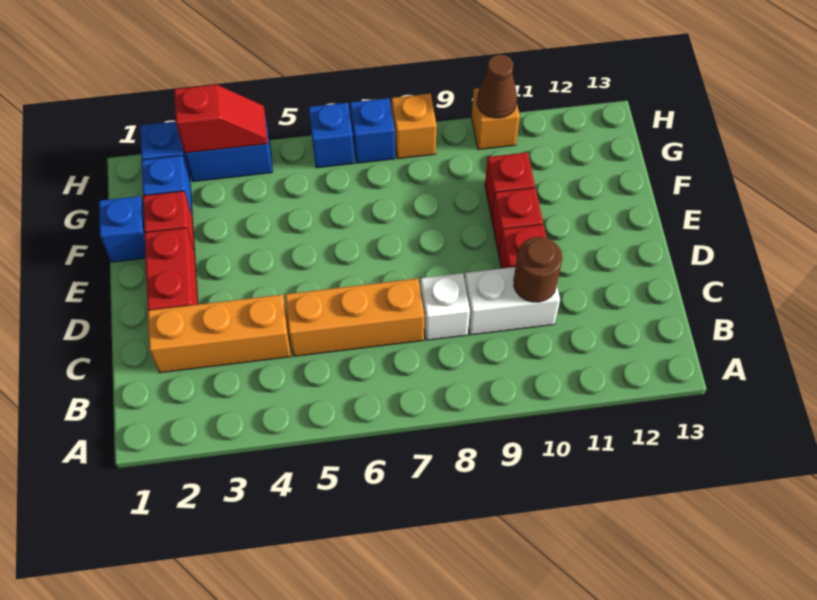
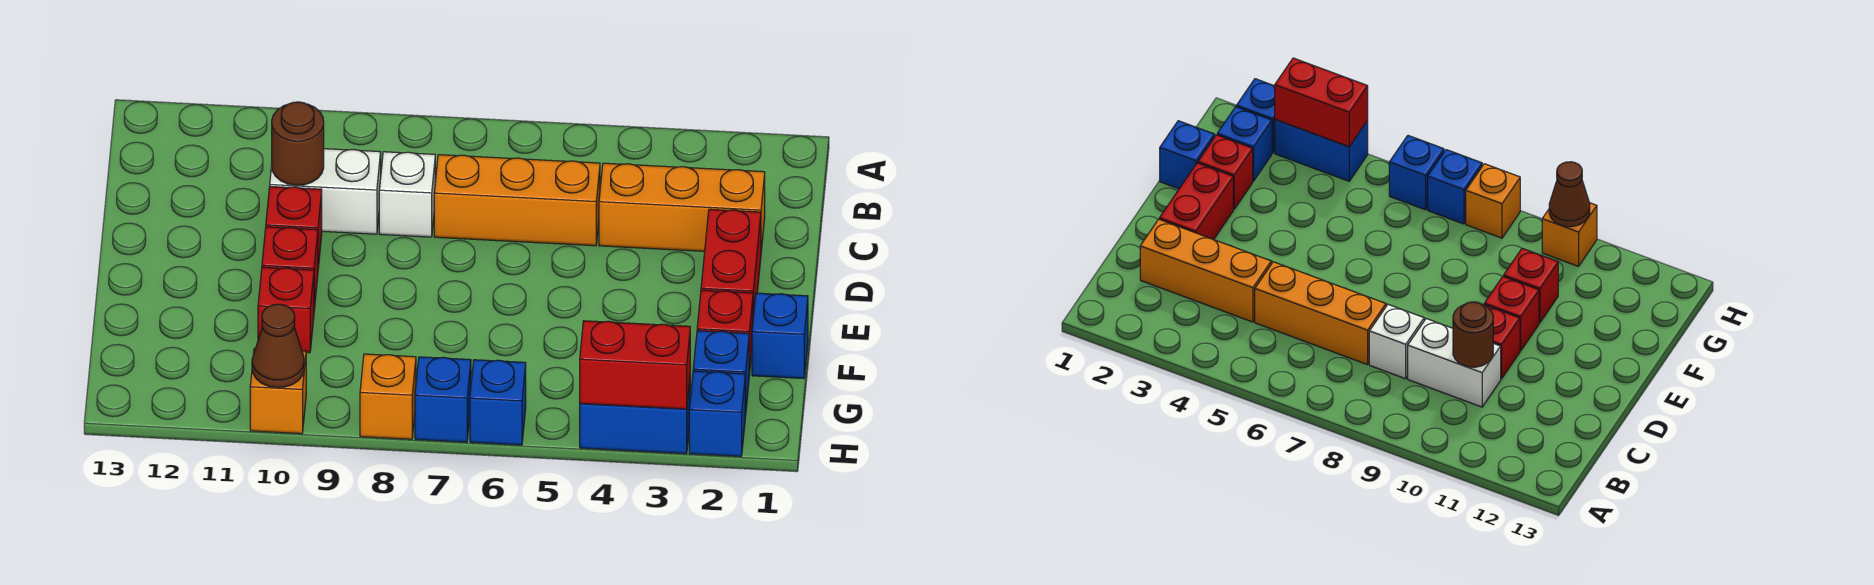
red slope H3:H4 level 2 top 3 -> red brick H3:H4 level 2

